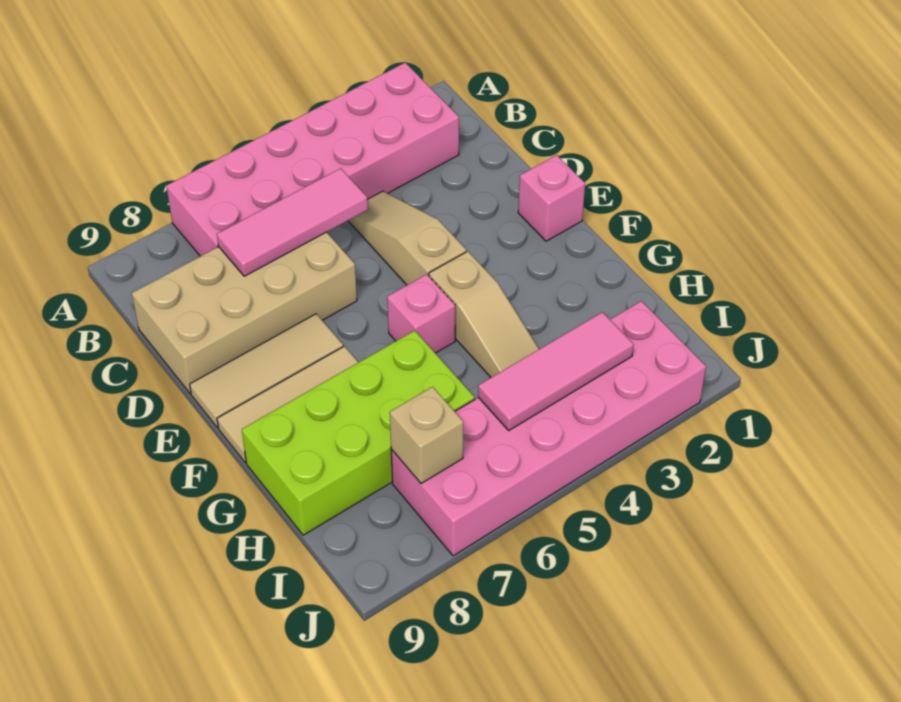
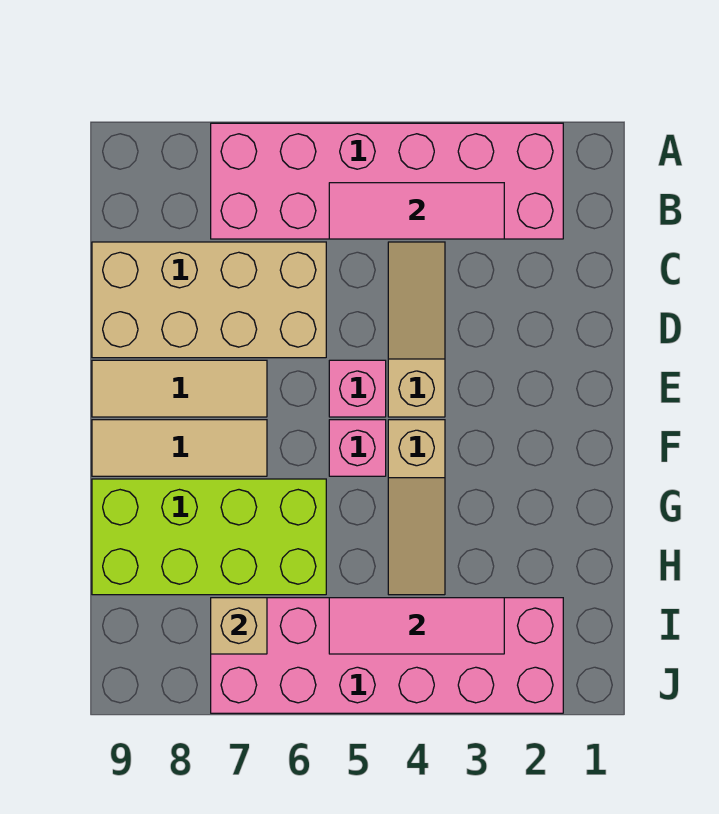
pink tile C5:C7 level 2 -> pink tile B3:B5 level 2
pink brick E1 level 1 -> pink brick E5 level 1

